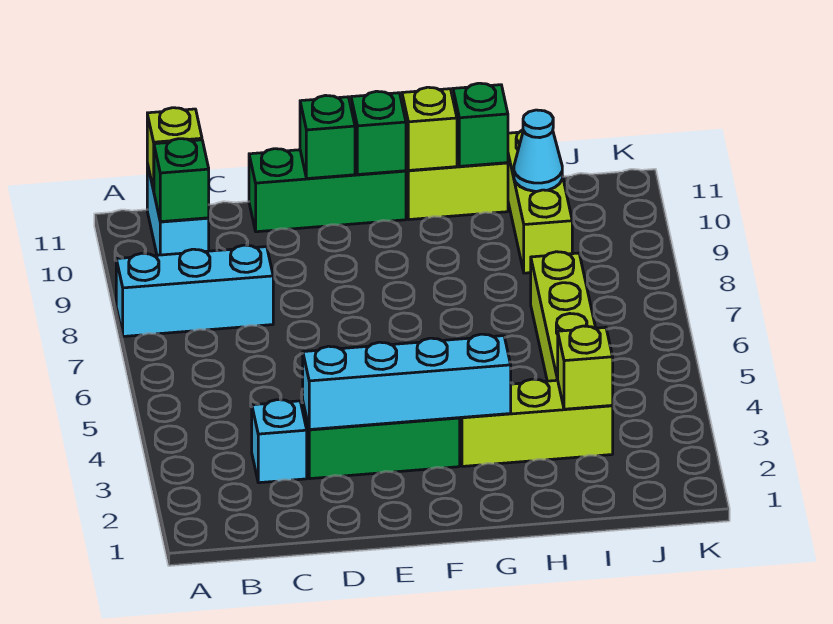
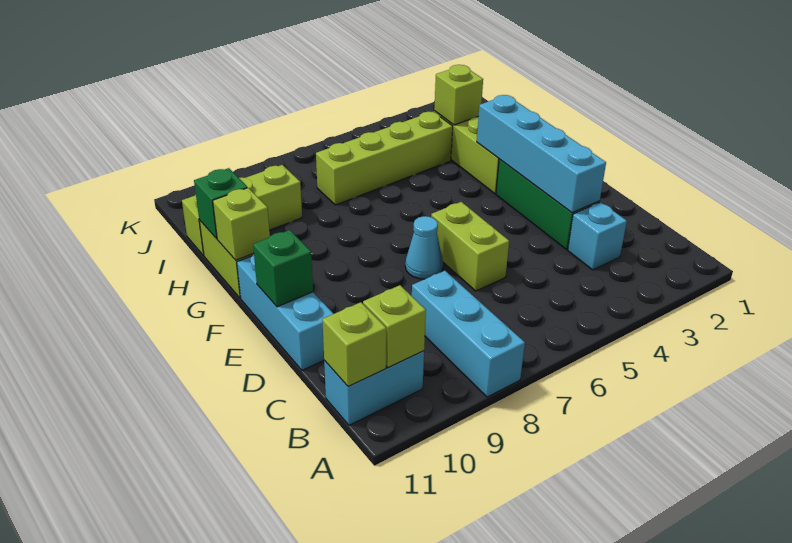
green brick B10 level 2 -> lime brick B10 level 2
none -> lime brick D6:E6 level 1
green brick D11:F11 level 1 -> cyan brick D11:F11 level 1
green brick F11 level 2 -> none
cyan cone I10 level 2 -> cyan cone E7 level 1

